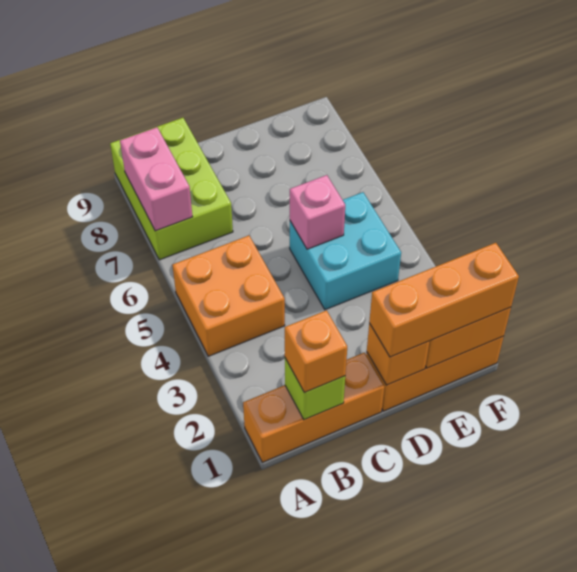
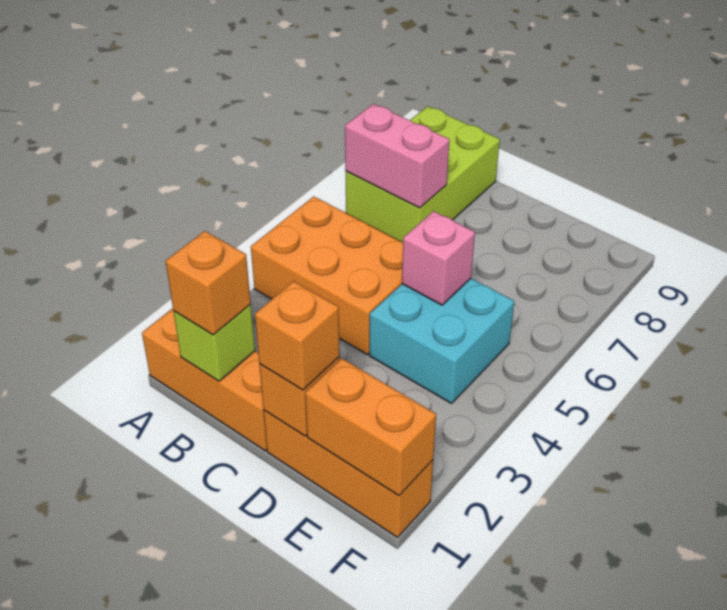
orange brick A4:B5 level 1 -> orange brick A4:C5 level 1
pink brick A7:A8 level 2 -> pink brick A7:B7 level 2
orange brick D1:F1 level 3 -> orange brick D1 level 3

